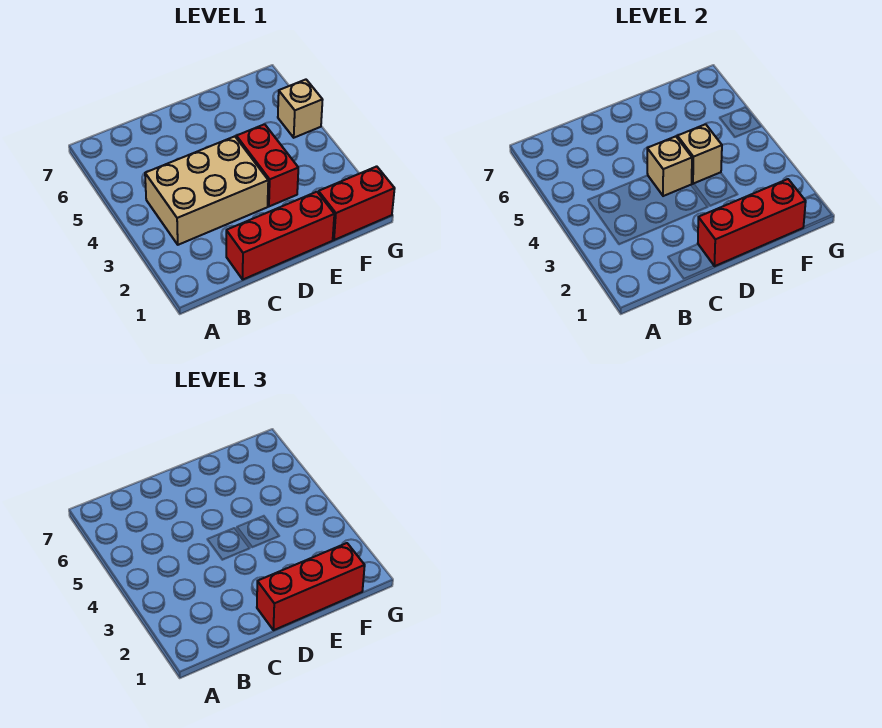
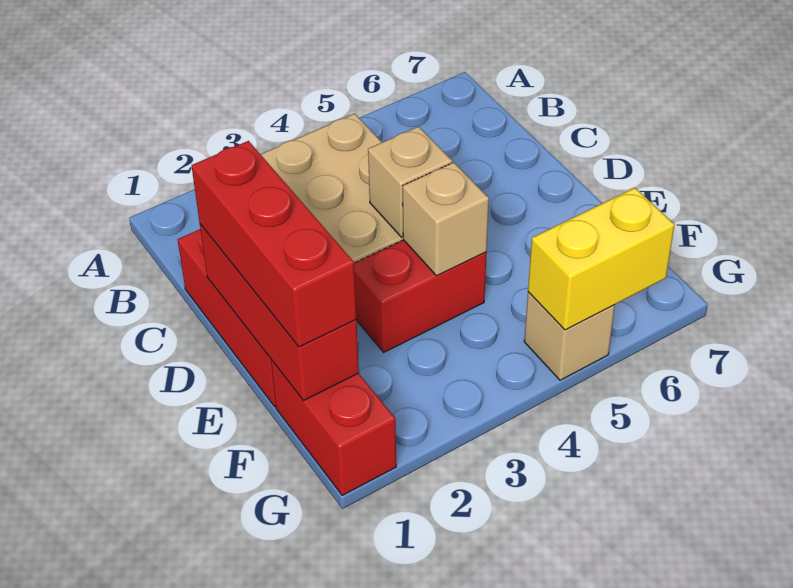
none -> yellow brick G5:G6 level 2

